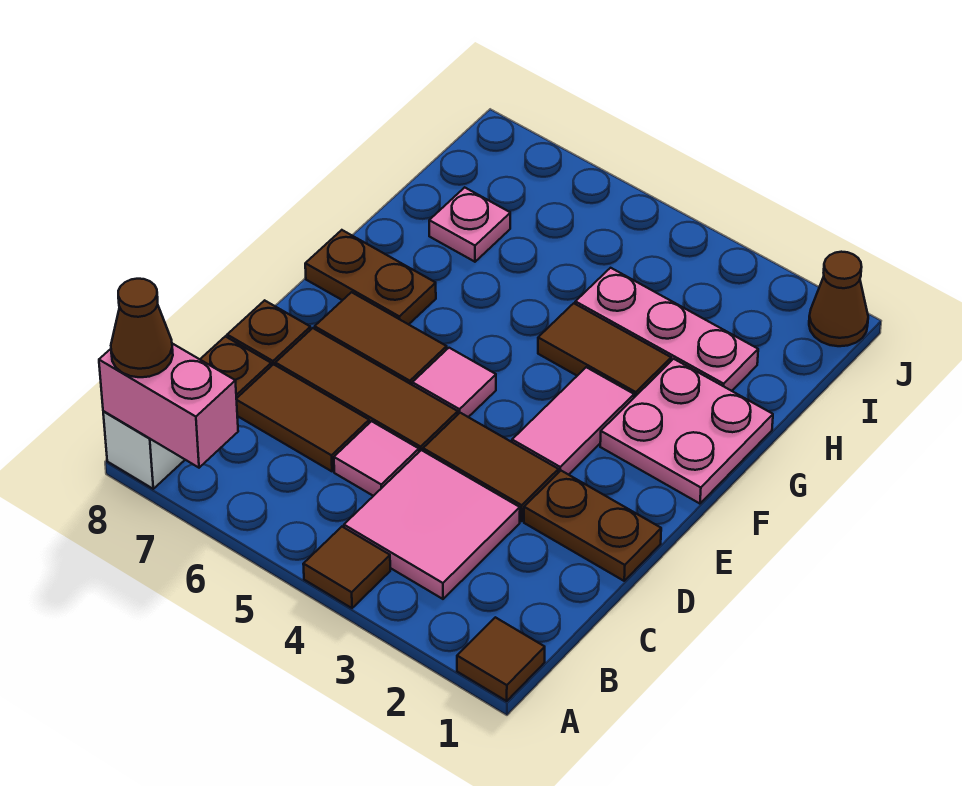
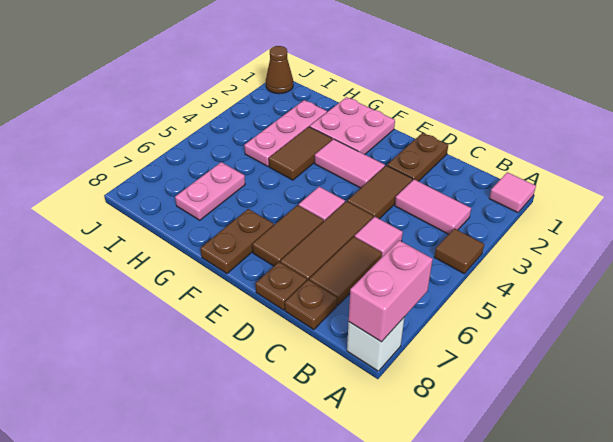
brown tile A1 level 1 -> pink tile A1 level 1
brown cone A8 level 3 -> none
pink tile B3:C4 level 1 -> pink tile B3:C3 level 1
pink plate H7 level 1 -> pink plate H6:H7 level 1

